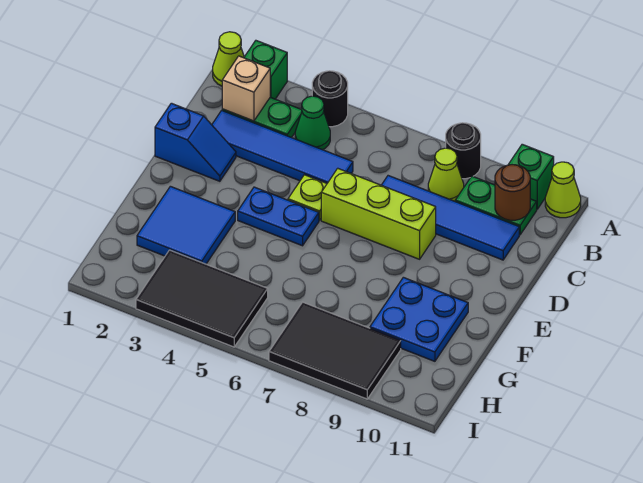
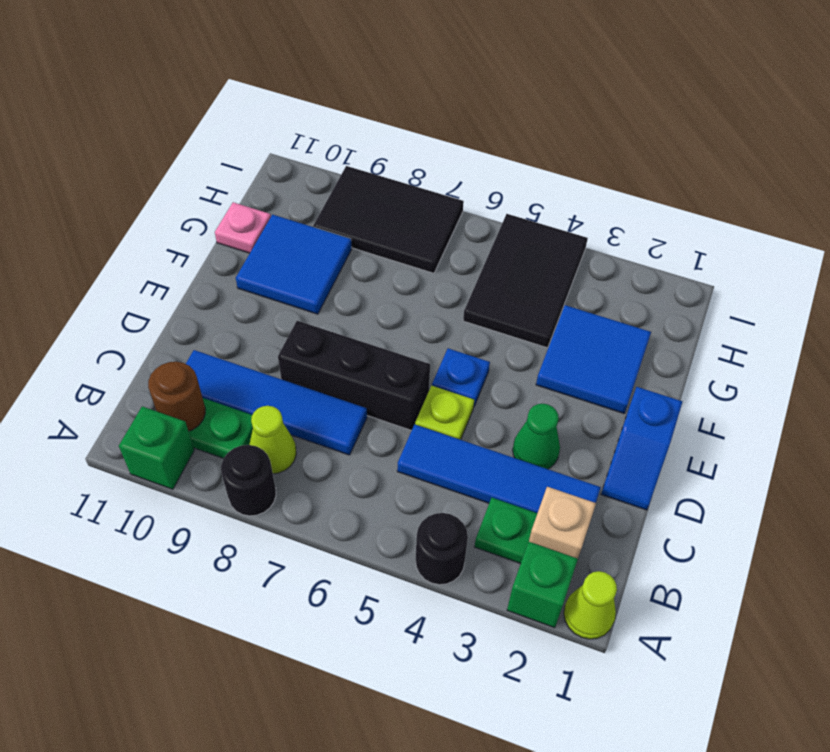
lime cone A11 level 1 -> none
green cone B4 level 1 -> green cone D3 level 1
blue slope D1:D2 level 1 top 1 -> blue slope D1:E1 level 1 top E
lime brick D6:D8 level 1 -> black brick D6:D8 level 1
blue plate E4:E5 level 1 -> blue plate E5 level 1
blue plate F9:G10 level 1 -> blue tile F9:G10 level 1
none -> pink plate G11 level 1
black tile H3:I5 level 1 -> black tile G4:I5 level 1

